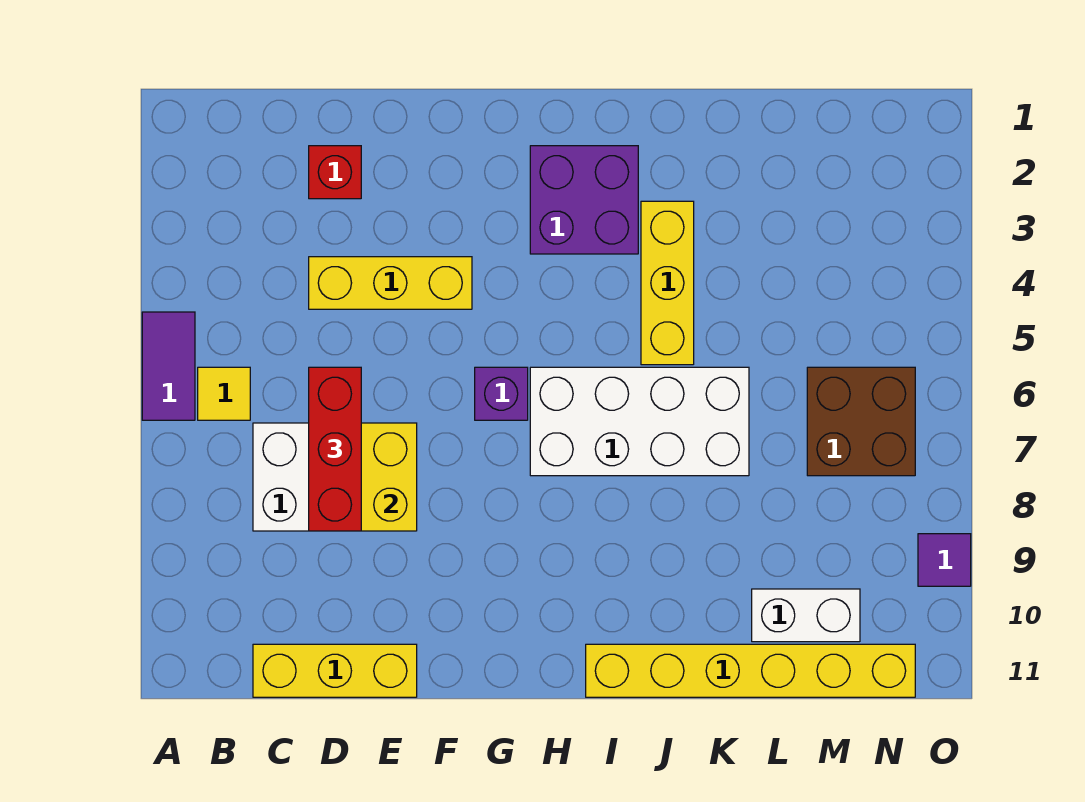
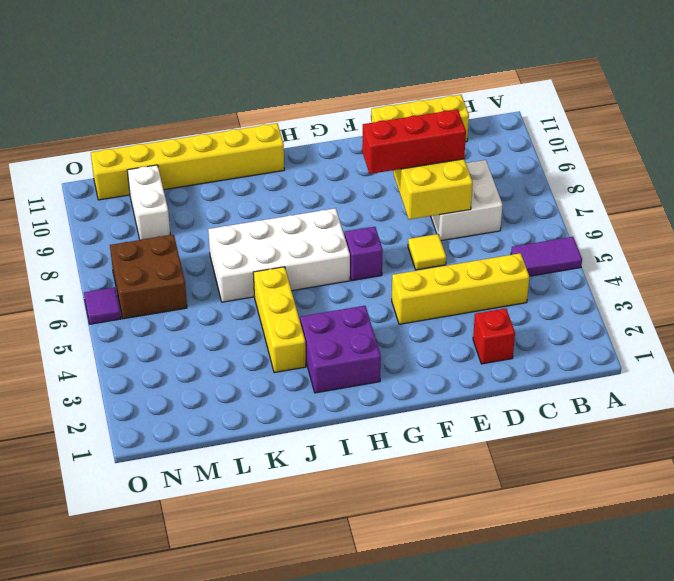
purple tile A5:A6 level 1 -> purple tile A5:B5 level 1
yellow tile B6 level 1 -> yellow tile E6 level 1
yellow brick D4:F4 level 1 -> yellow brick C4:F4 level 1
red brick D6:D8 level 3 -> red brick D8:F8 level 3
white brick L10:M10 level 1 -> white brick M9:M10 level 1
purple tile O9 level 1 -> purple tile O6 level 1

